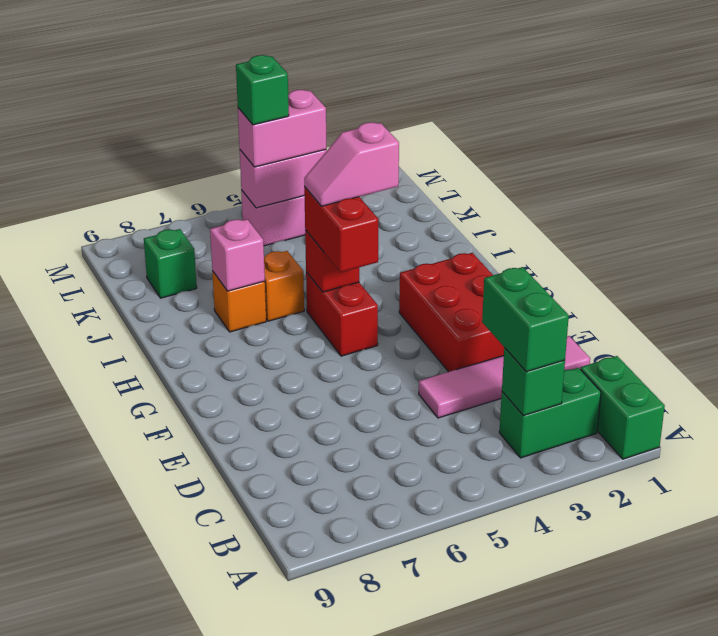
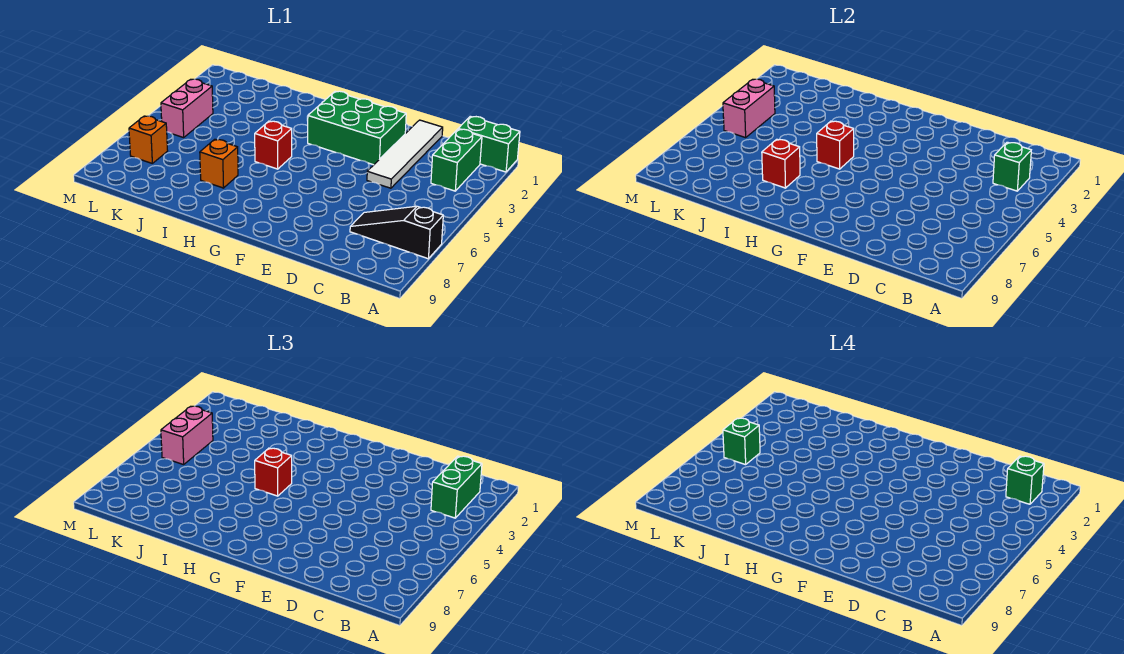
none -> black slope A7:C7 level 1 top A
green brick B3:C3 level 3 -> green brick B2:B3 level 3
pink tile D1:D4 level 1 -> white tile D1:D4 level 1
red brick E2:G3 level 1 -> green brick E2:G3 level 1
red brick G5:H5 level 1 -> red brick H5 level 1
red brick G5:H5 level 3 -> red brick H5 level 3
pink slope H4:H5 level 4 top 4 -> none
orange brick I6 level 1 -> orange brick L7 level 1
pink brick I7 level 2 -> red brick I7 level 2
green brick K8 level 1 -> green brick B2 level 4

